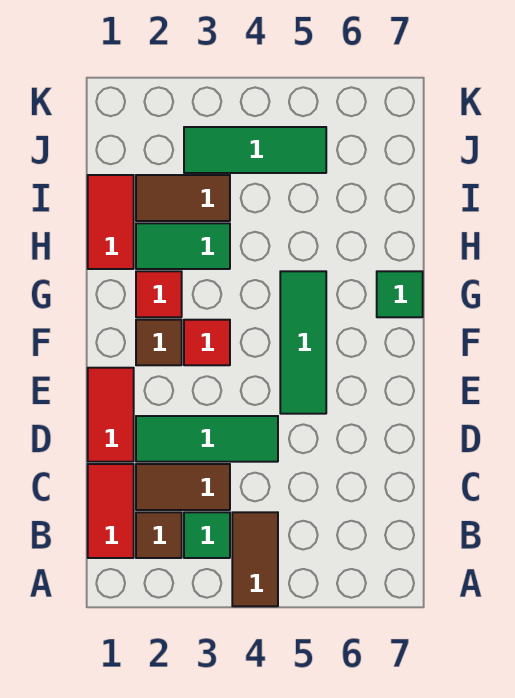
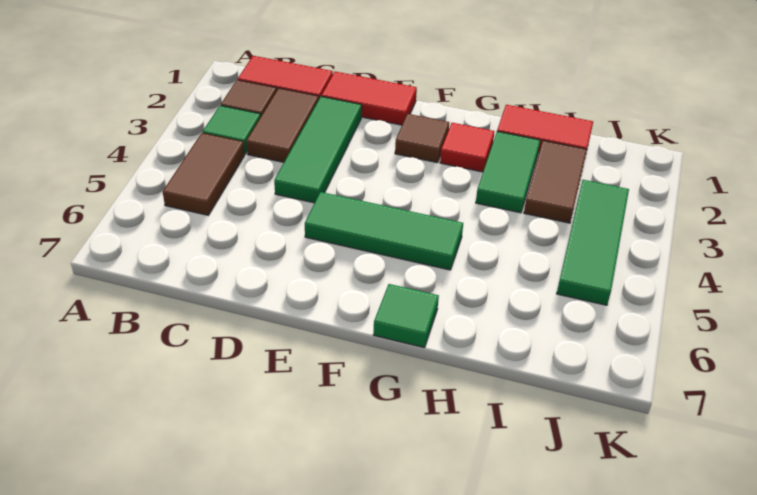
brown tile A4:B4 level 1 -> brown tile B4:B5 level 1
red tile F3 level 1 -> none

